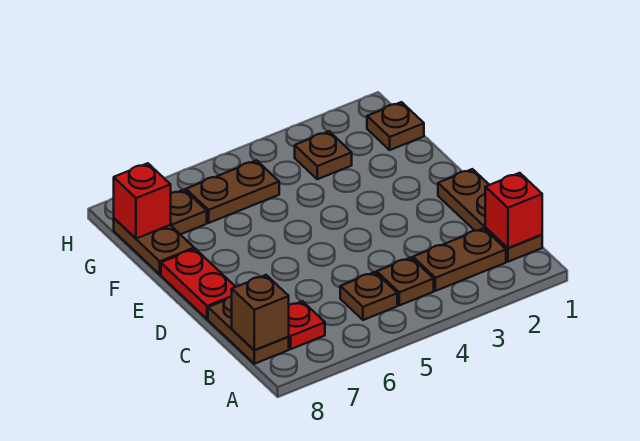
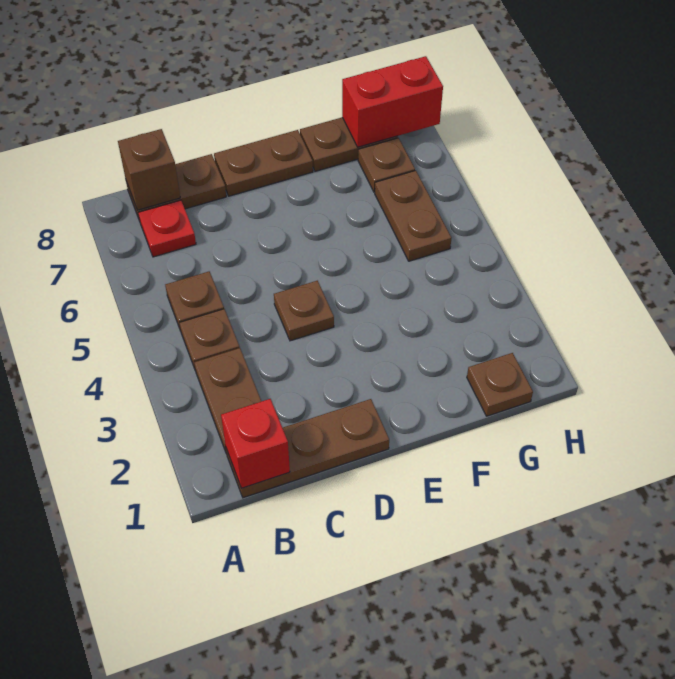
red plate D8:E8 level 1 -> brown plate D8:E8 level 1
brown plate G3 level 1 -> brown plate D4 level 1
red brick G8 level 2 -> red brick G8:H8 level 2

